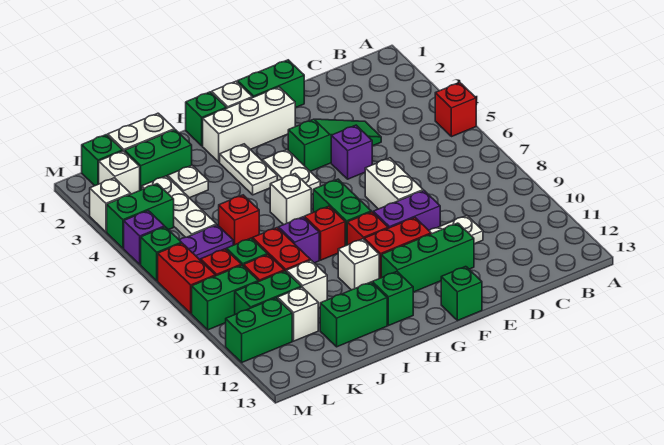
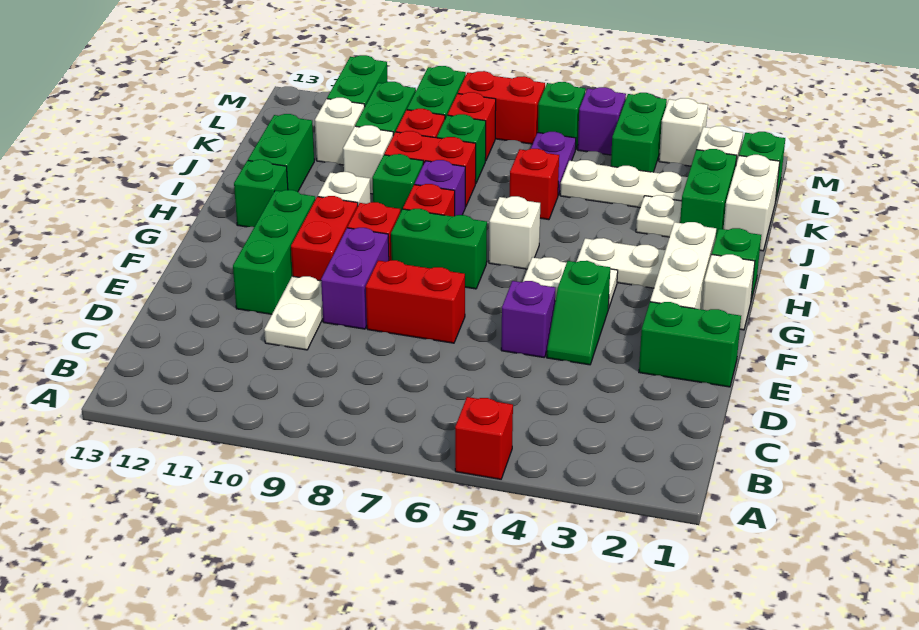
green slope D4:F4 level 1 top F -> green slope E4:F4 level 1 top F
green brick E1:F1 level 1 -> green brick E1:E2 level 1
white brick E7:E8 level 1 -> red brick E7:E8 level 1
green brick F13 level 1 -> green brick I9 level 1

